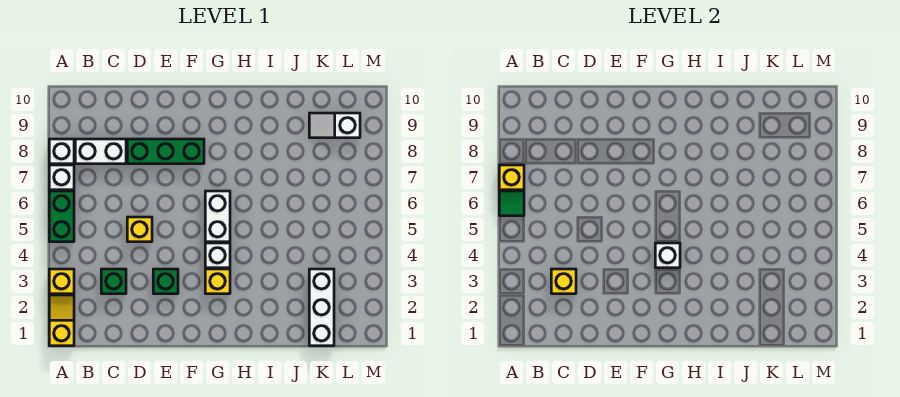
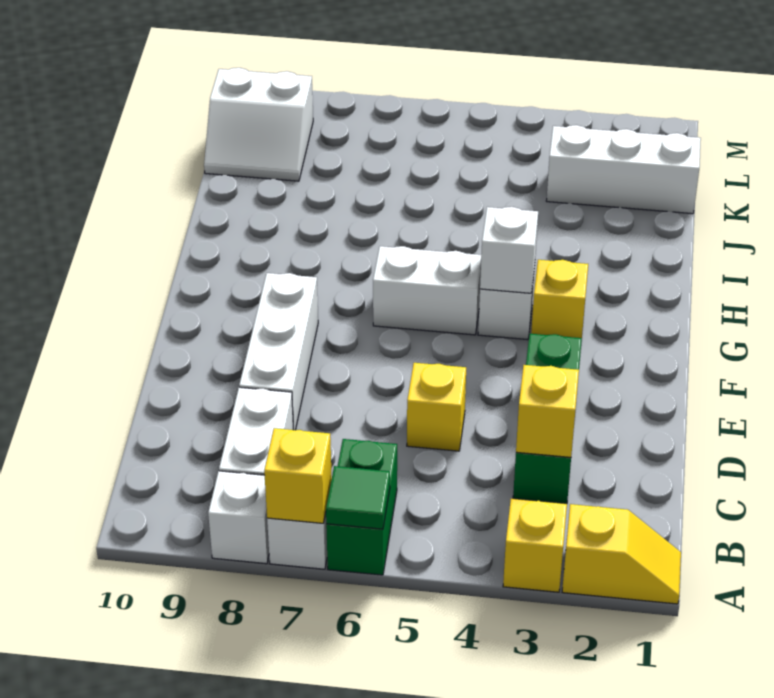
yellow slope A1:A2 level 1 top 1 -> yellow slope A1:A2 level 1 top 2
green brick A5:A6 level 1 -> green brick A6:B6 level 1
green brick D8:F8 level 1 -> white brick D8:F8 level 1
white slope K9:L9 level 1 top L -> white slope K9:L10 level 1 top L

